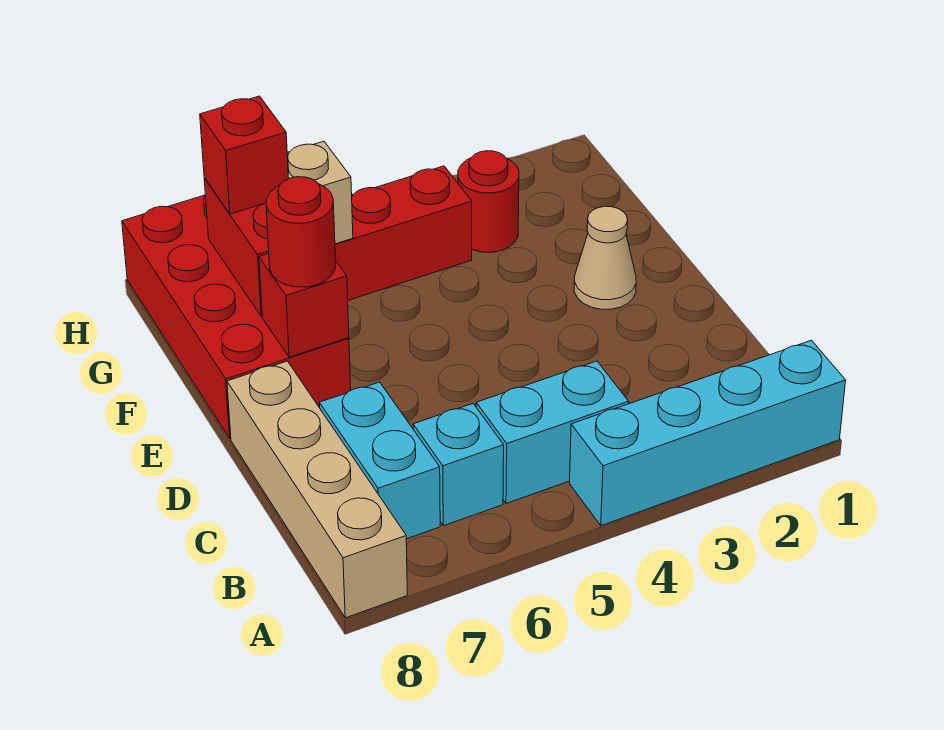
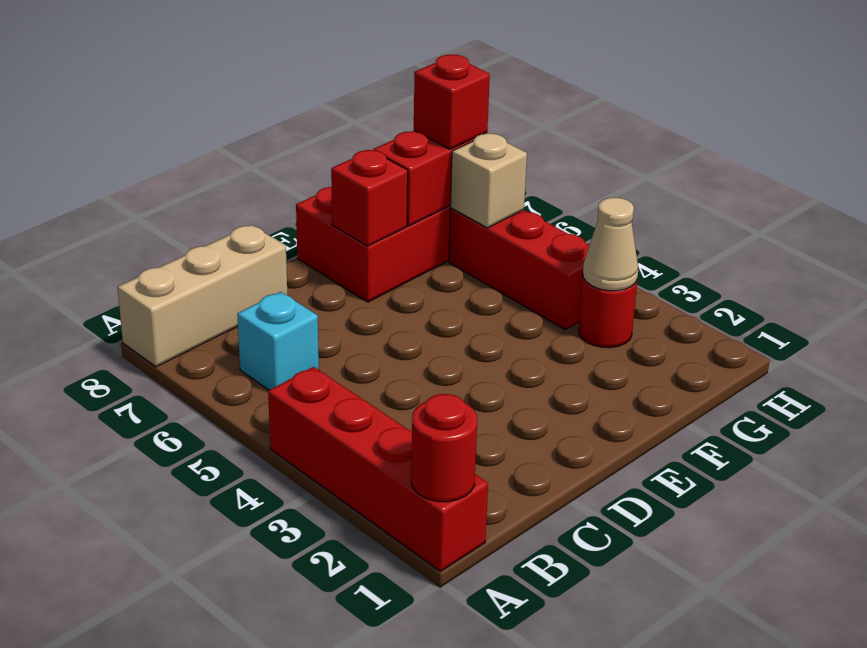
cyan brick A1:A4 level 1 -> red brick A1:A4 level 1
tan brick A8:D8 level 1 -> tan brick A8:C8 level 1
cyan brick B4:B5 level 1 -> none
cyan brick B7:C7 level 1 -> none
tan cone E2 level 1 -> tan cone G3 level 2
red round brick E7 level 3 -> red round brick A1 level 2

